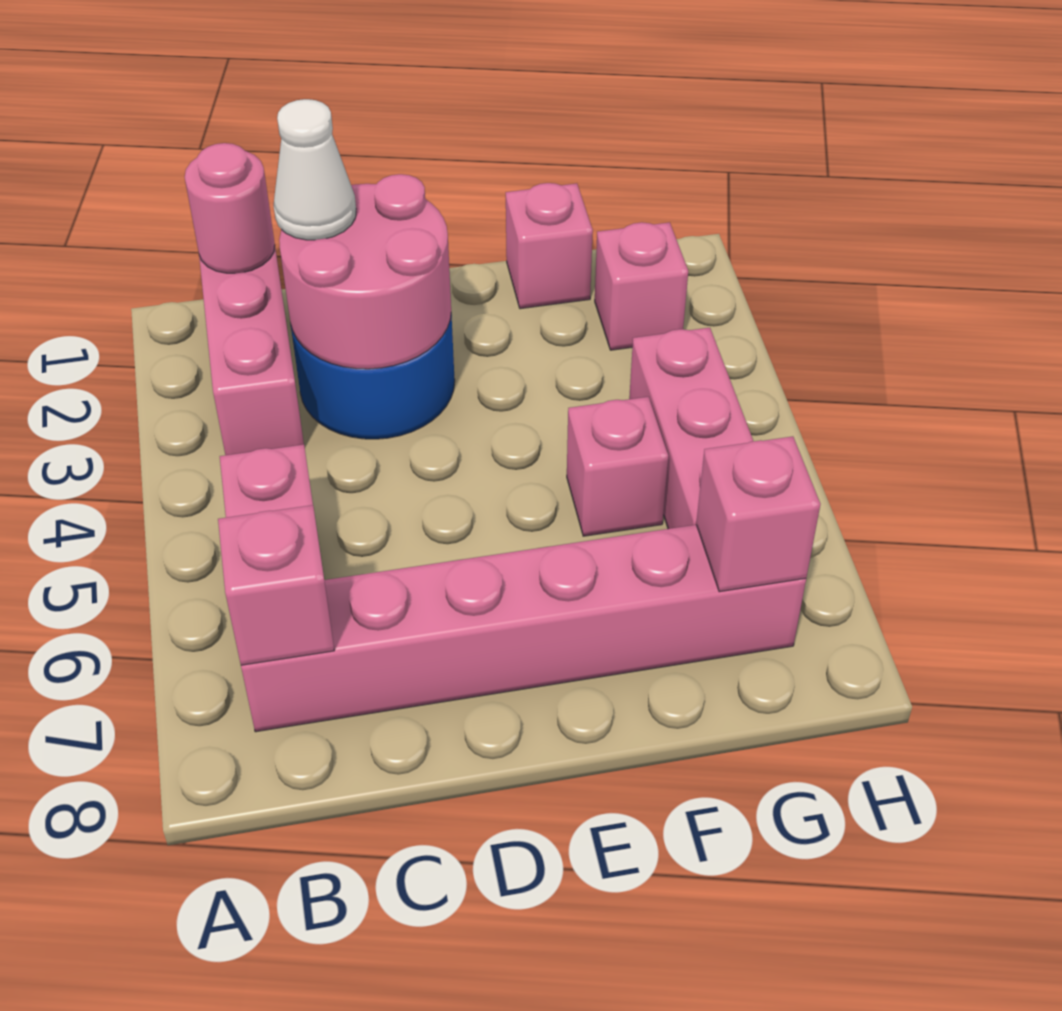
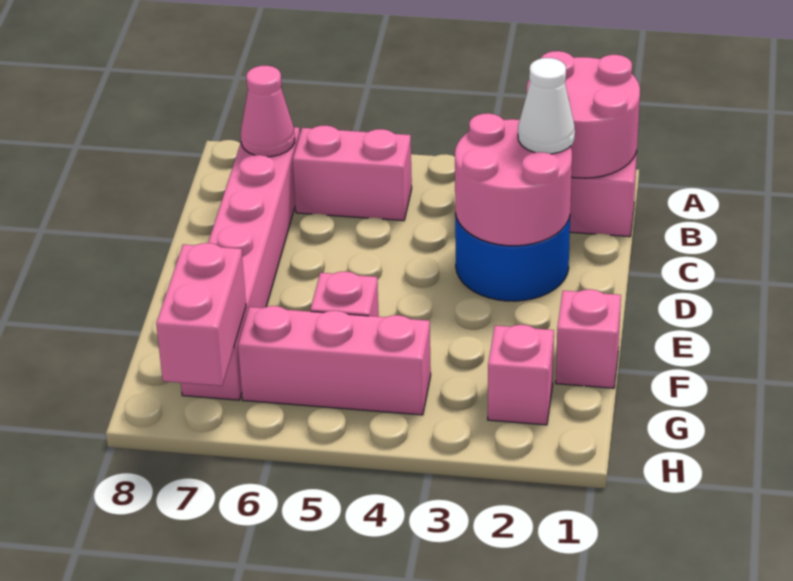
pink round brick B1 level 2 -> pink round brick A1:B2 level 2
pink brick B7 level 2 -> pink cone B7 level 2
pink brick G7 level 2 -> pink brick G7:H7 level 2

